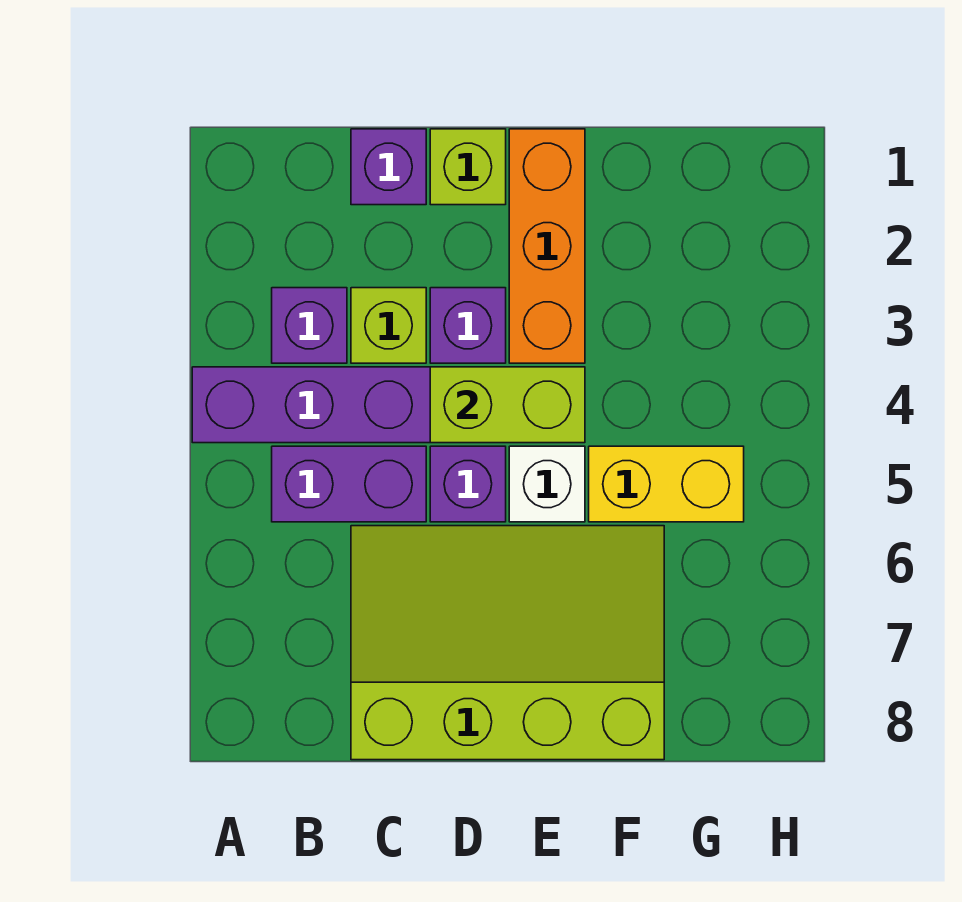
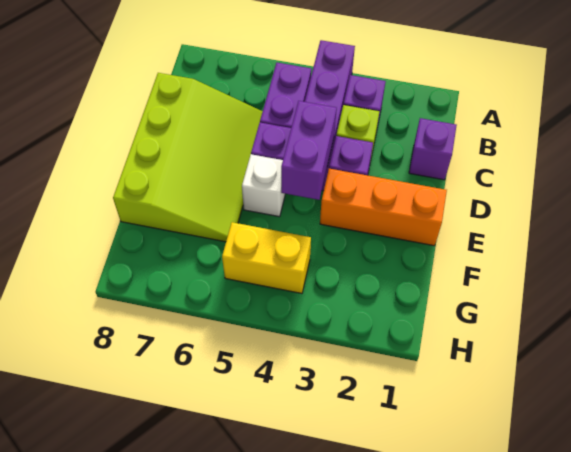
lime brick D1 level 1 -> none
lime brick D4:E4 level 2 -> purple brick D4:E4 level 2
yellow brick F5:G5 level 1 -> yellow brick G4:G5 level 1

